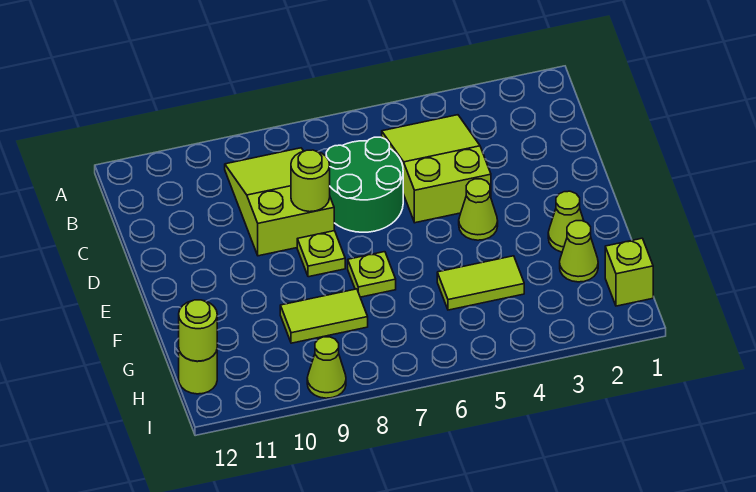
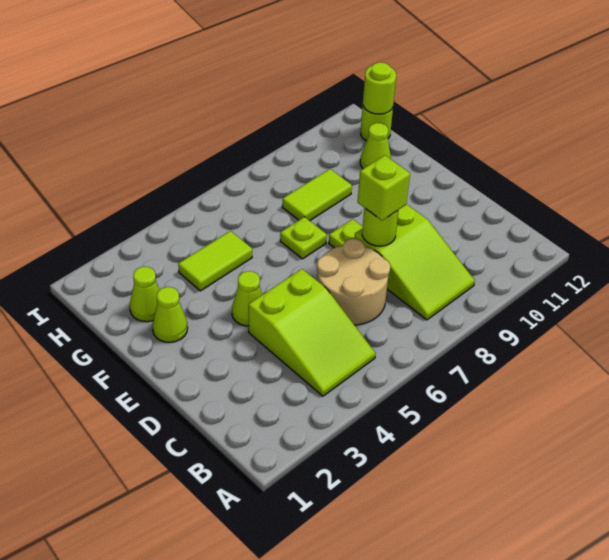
green round brick C6:D7 level 1 -> tan round brick C6:D7 level 1
lime brick H1 level 1 -> lime brick D8 level 3
lime cone I9 level 1 -> lime cone G11 level 1

